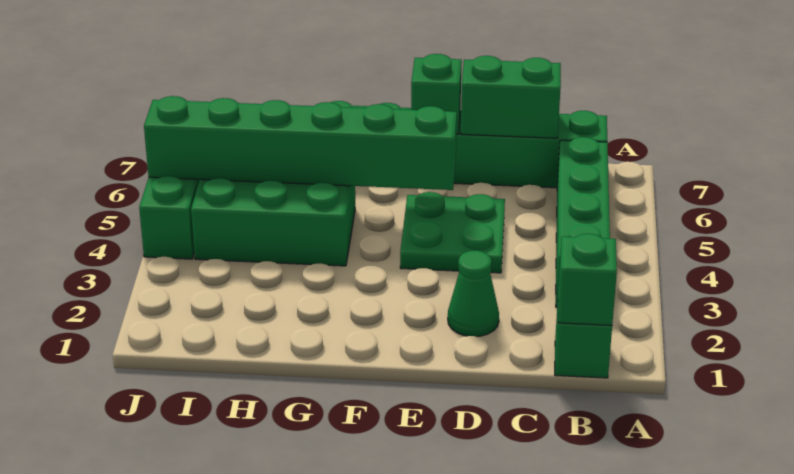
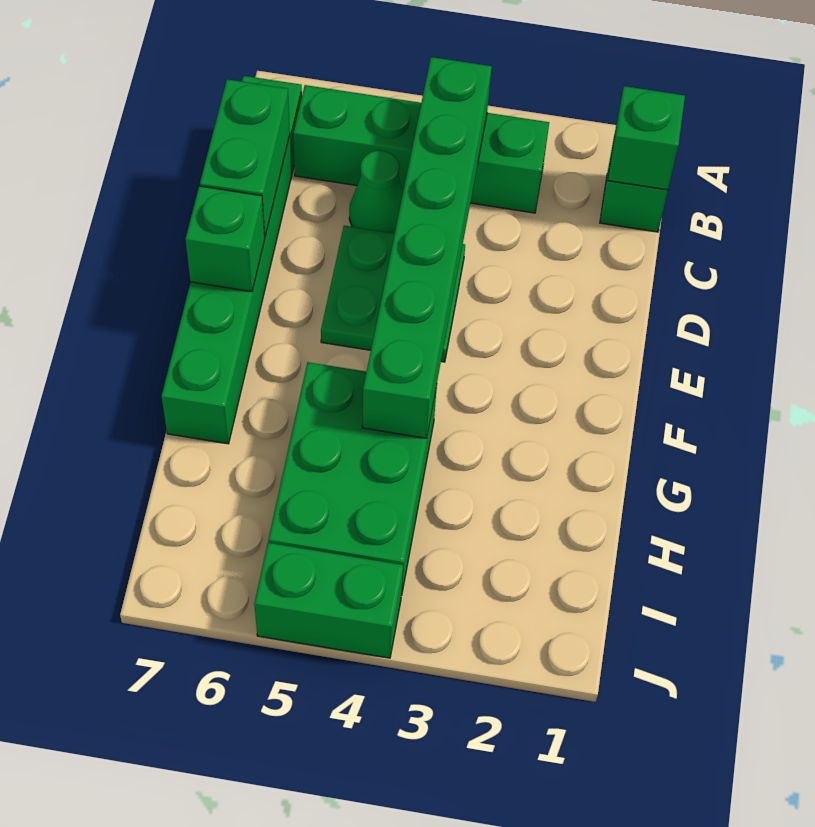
green cone D2 level 1 -> green cone C5 level 1
green brick E5:J5 level 2 -> green brick B4:G4 level 2

